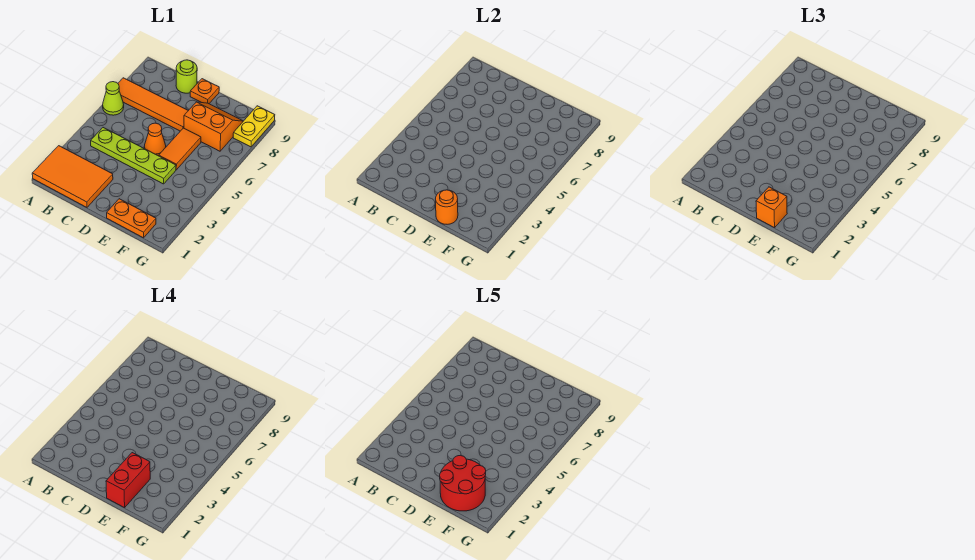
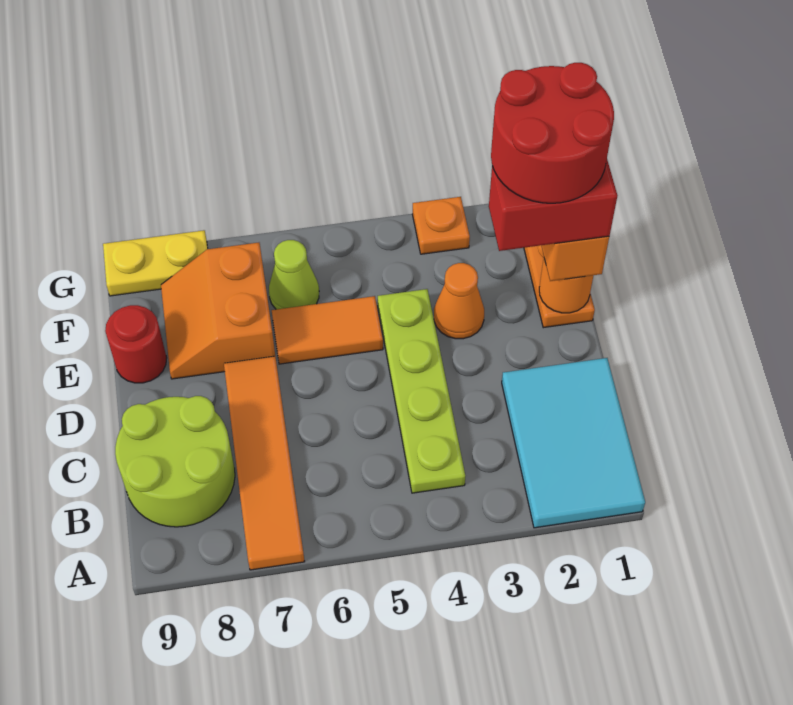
orange tile A1:C2 level 1 -> cyan tile A1:C2 level 1
lime cone A6 level 1 -> lime cone F6 level 1
lime round brick C9 level 1 -> lime round brick B8:C9 level 1
orange cone D5 level 1 -> orange cone E3 level 1
orange plate D9 level 1 -> orange plate G3 level 1
none -> red round brick E9 level 1

